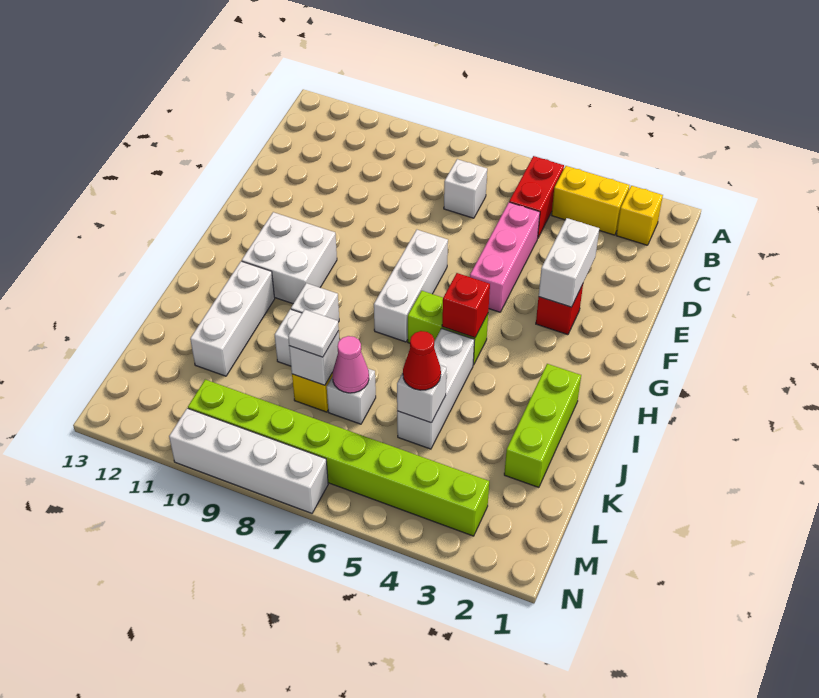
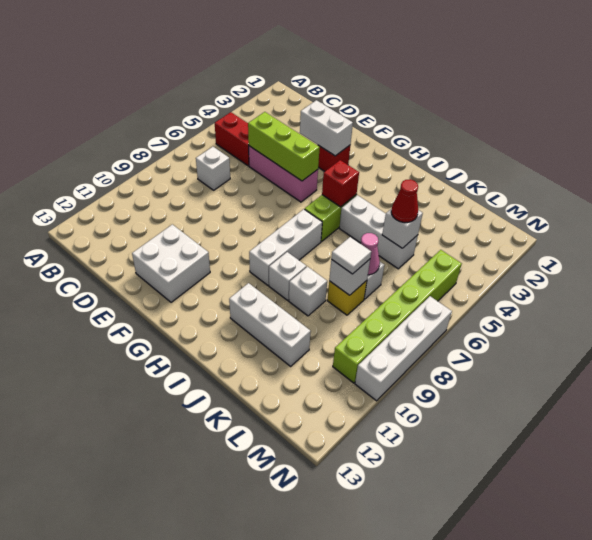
yellow brick B2 level 1 -> none
yellow brick B3:B4 level 1 -> none
white brick F7:H7 level 1 -> white brick H7:H9 level 1
white brick G10:H11 level 1 -> white brick E11:F12 level 1
lime brick I2:K2 level 1 -> lime brick D5:F5 level 2
lime brick M3:M10 level 1 -> lime brick M5:M10 level 1

